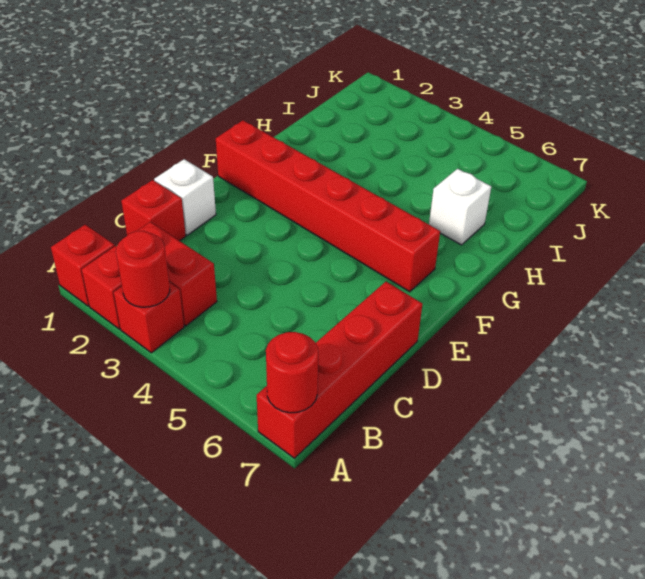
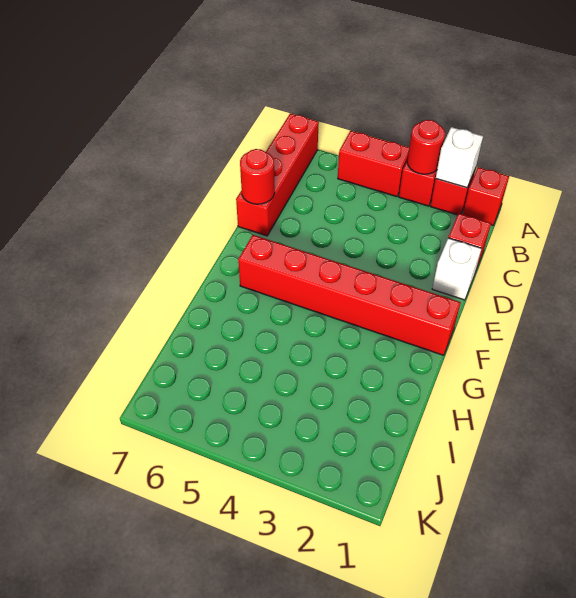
red round brick A7 level 2 -> red round brick D7 level 2
red brick B2:B3 level 1 -> red brick A4:A5 level 1
white brick H6 level 1 -> white brick A2 level 2

